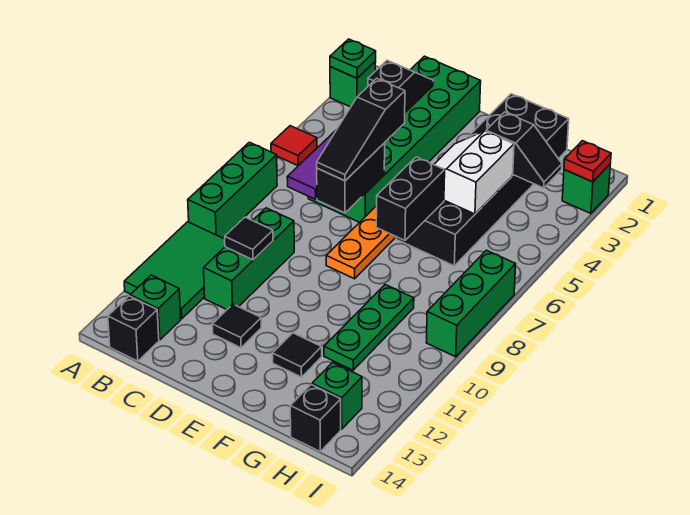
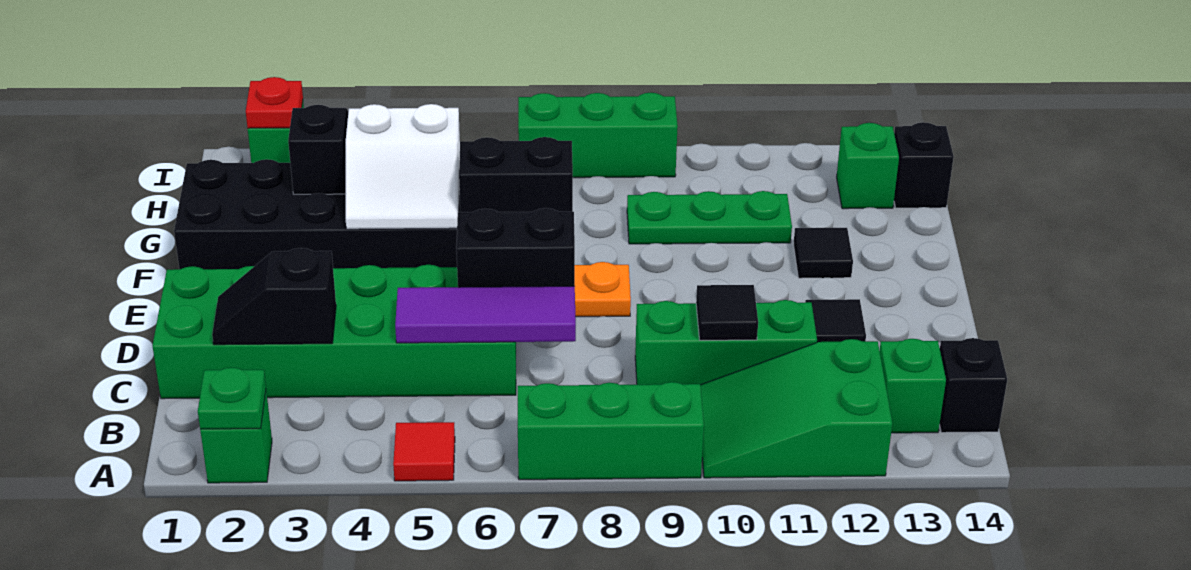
green tile A10:B12 level 1 -> green slope A10:B12 level 1 top 12
black slope D5:D7 level 3 top 5 -> none

